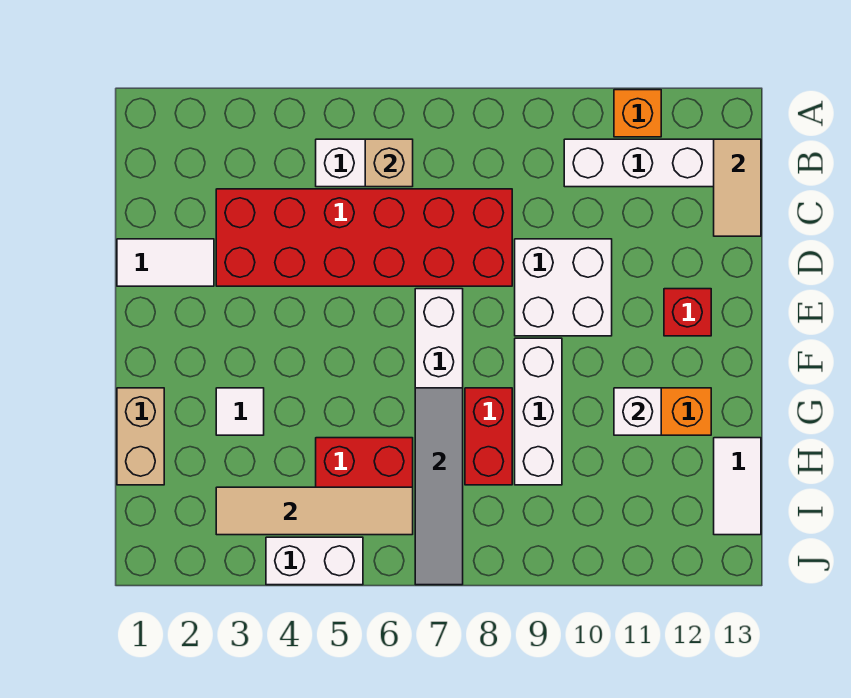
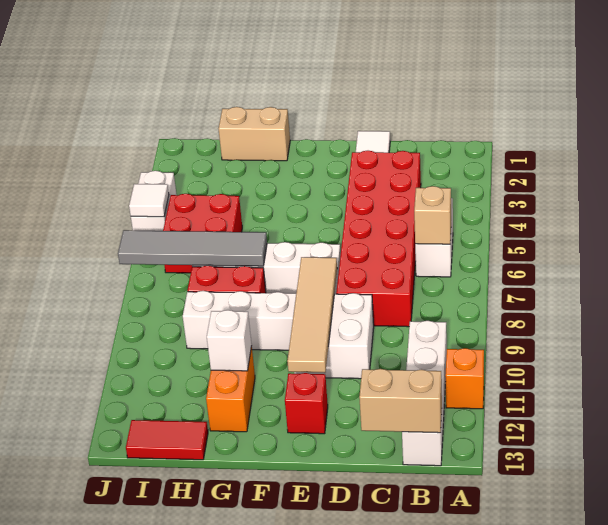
tan tile B13:C13 level 2 -> tan brick B13:C13 level 2
white tile G3 level 1 -> white tile J5 level 2
white tile H13:I13 level 1 -> red tile H13:I13 level 1
tan tile I3:I6 level 2 -> tan tile E8:E11 level 2

